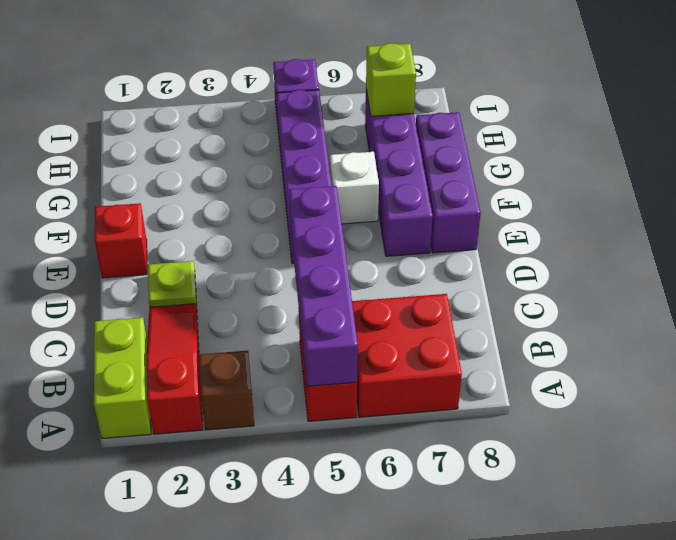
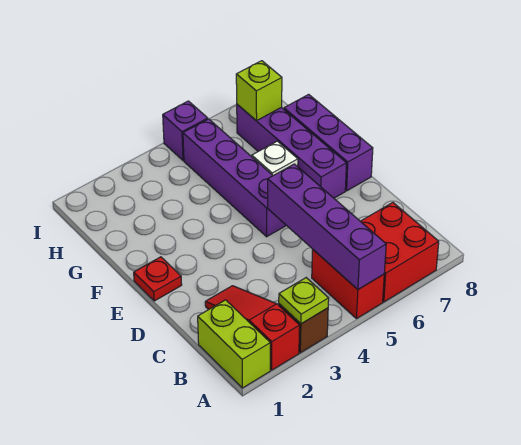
lime plate D2 level 1 -> lime plate A3 level 2
red brick E1 level 1 -> red plate E1 level 1

